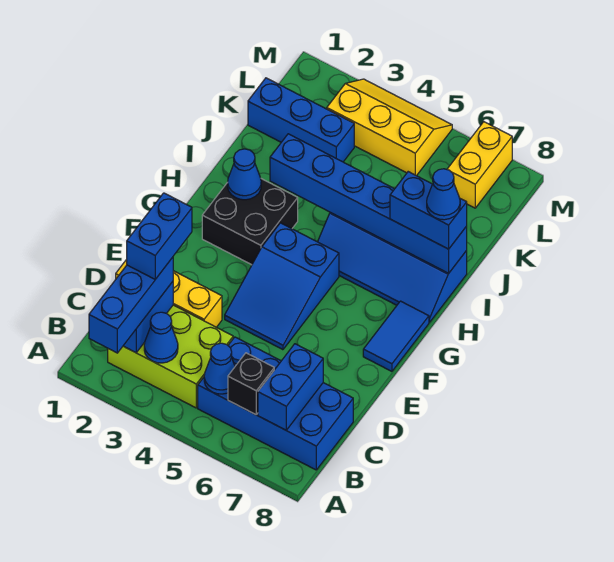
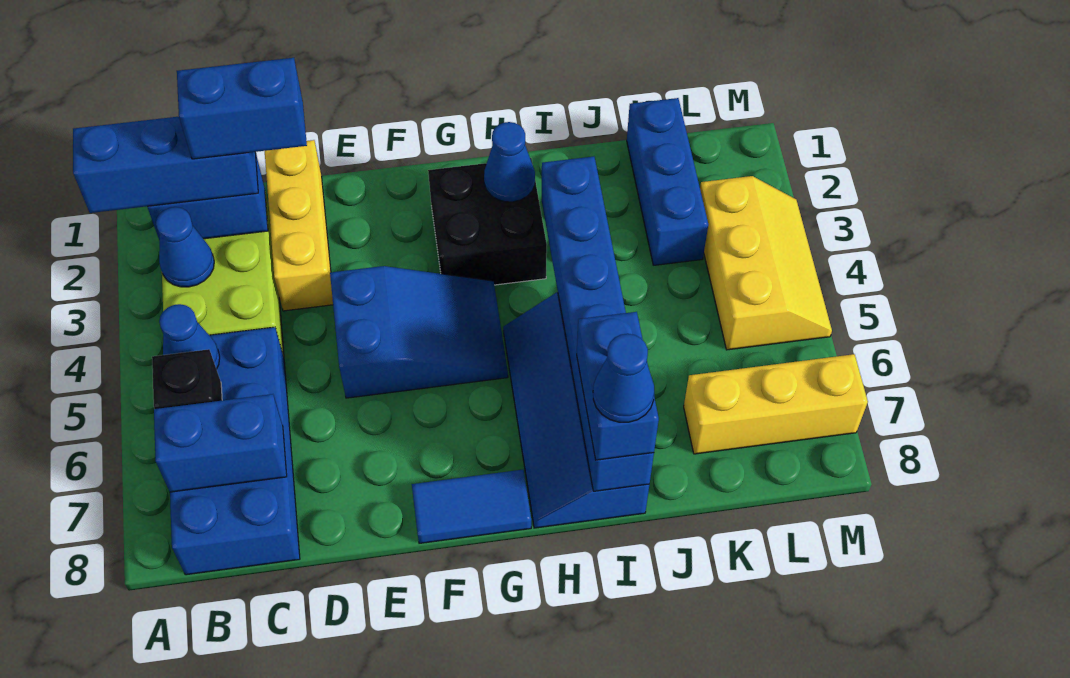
blue slope E4:G5 level 1 top G -> blue slope E4:G5 level 1 top E
yellow brick L7:M7 level 1 -> yellow brick K7:M7 level 1

